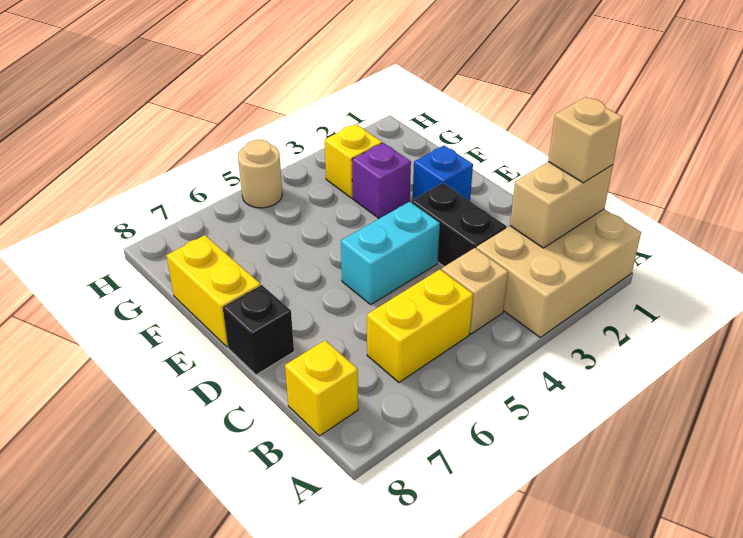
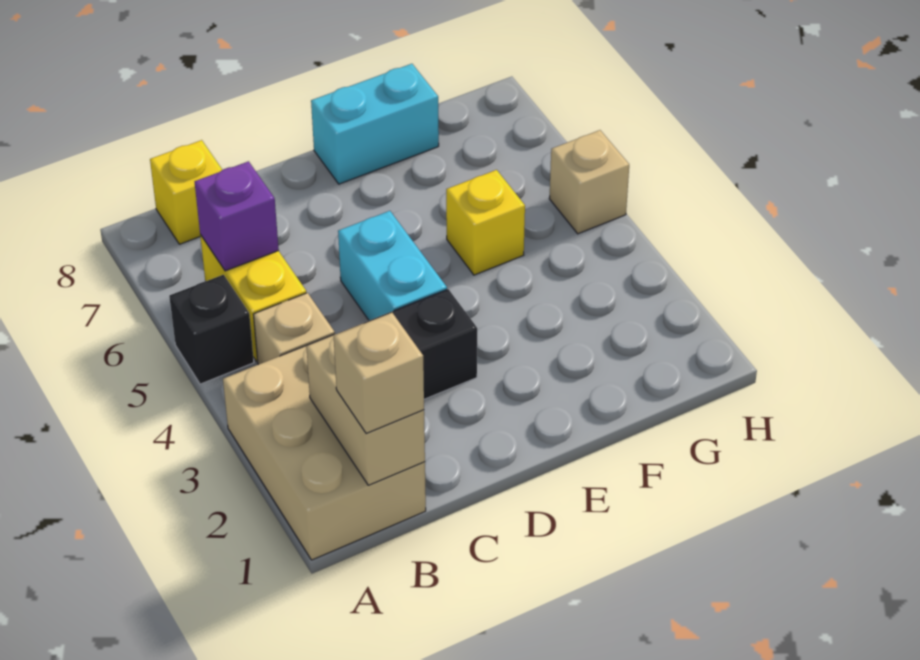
black brick D8 level 1 -> black brick A5 level 1
blue brick E2 level 1 -> none
yellow brick E8:F8 level 1 -> cyan brick E8:F8 level 1
purple brick F3 level 1 -> purple brick B6 level 2
yellow brick G3 level 1 -> yellow brick F5 level 1
tan round brick H5 level 1 -> tan brick H5 level 1

